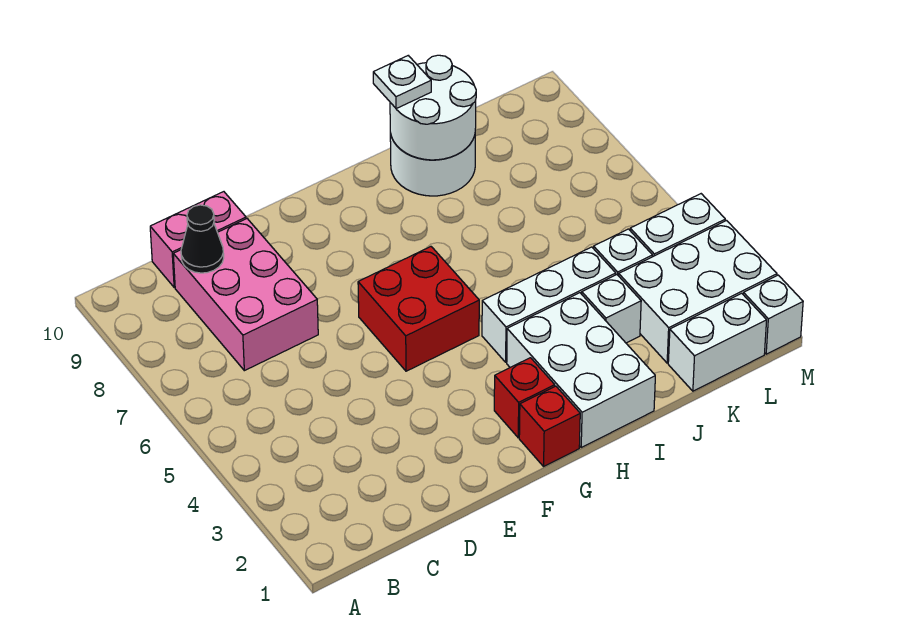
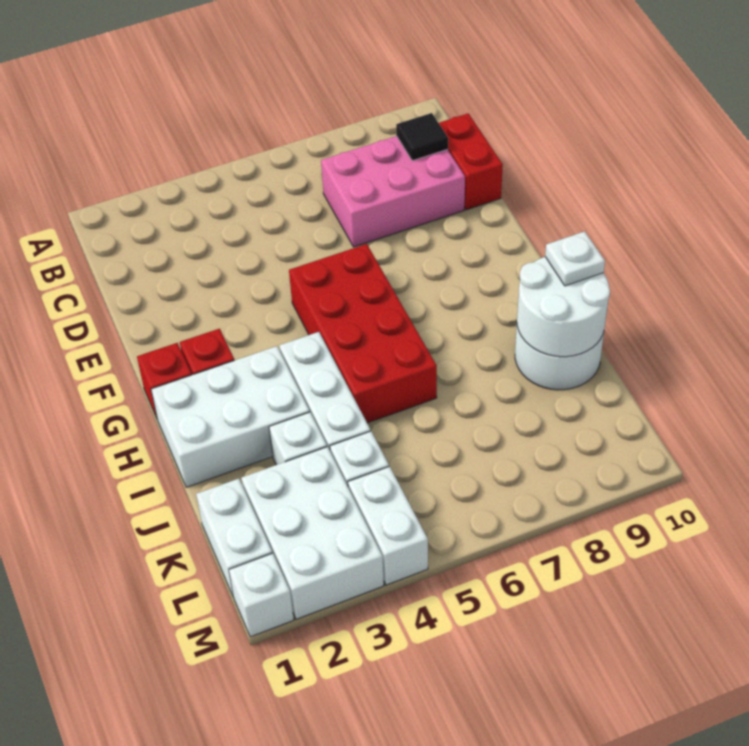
black cone C9 level 2 -> black tile C9 level 2
pink brick C10:D10 level 1 -> red brick C10:D10 level 1
red brick F5:G6 level 1 -> red brick F5:I6 level 1

